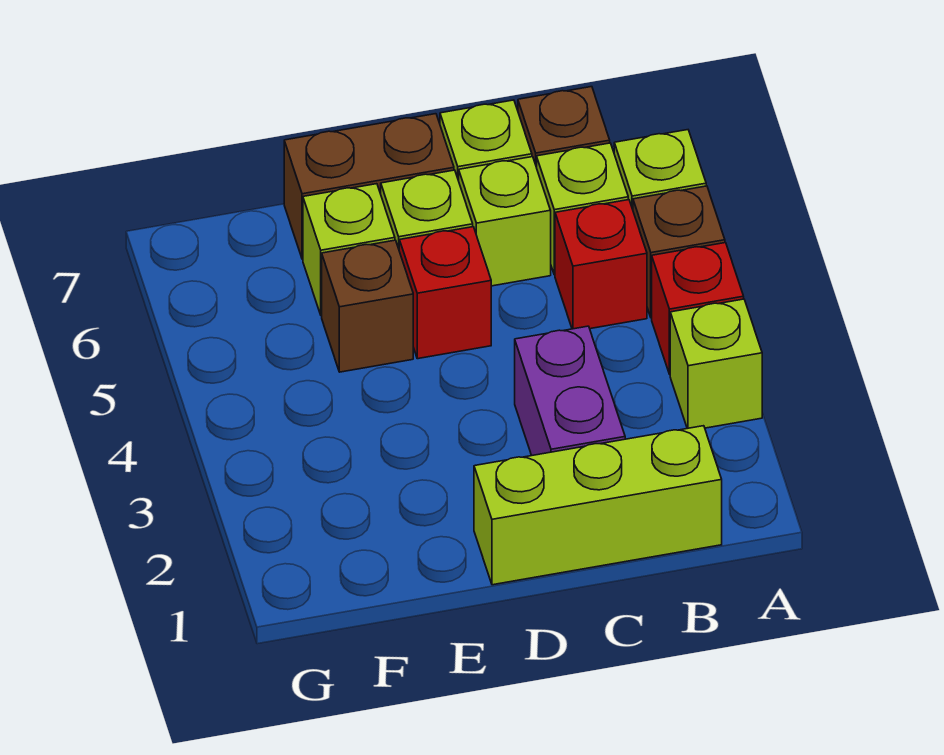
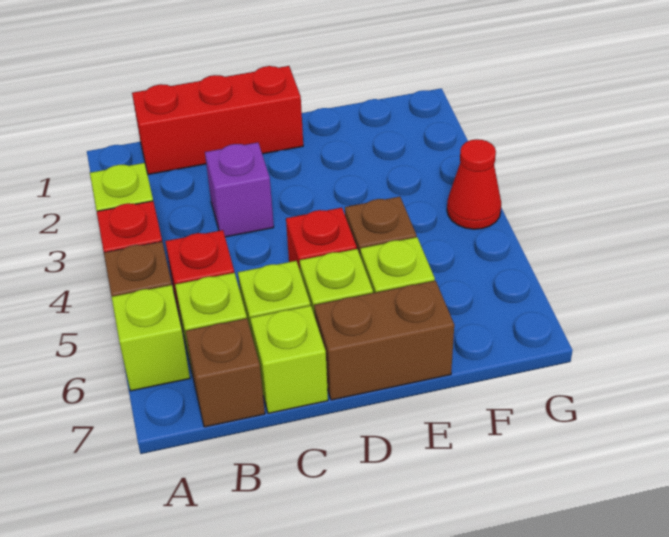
lime brick B1:D1 level 1 -> red brick B1:D1 level 1
purple brick C2:C3 level 1 -> purple brick C3 level 1
none -> red cone G4 level 1

